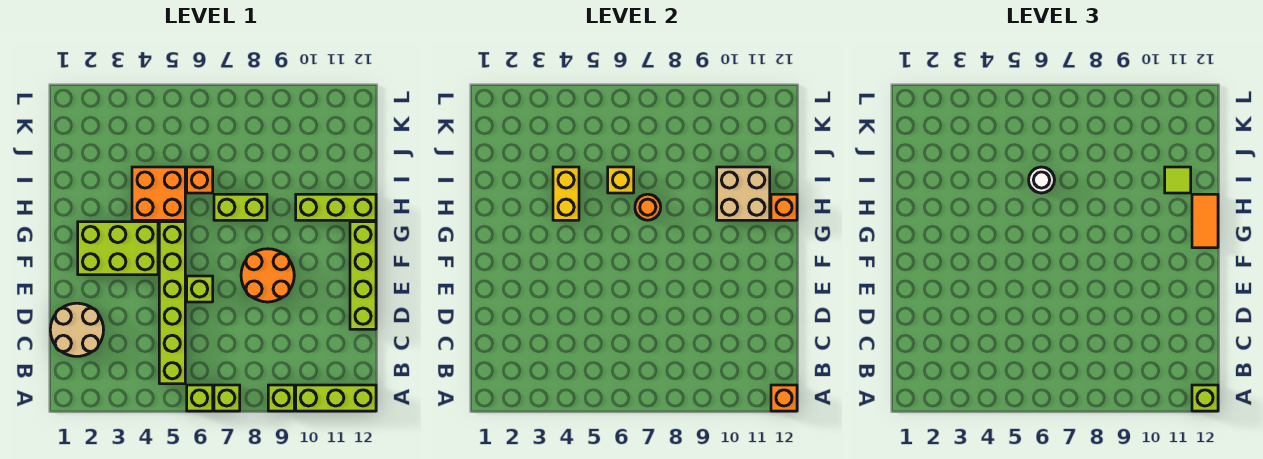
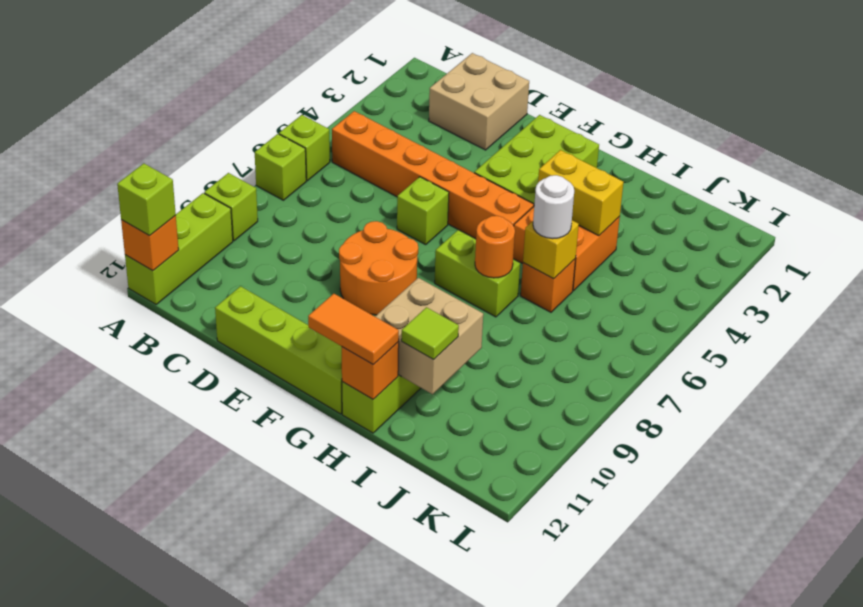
lime brick B5:G5 level 1 -> orange brick B5:G5 level 1
tan round brick C1:D2 level 1 -> tan brick C1:D2 level 1
lime brick H7:H8 level 1 -> lime brick G7:H7 level 1

